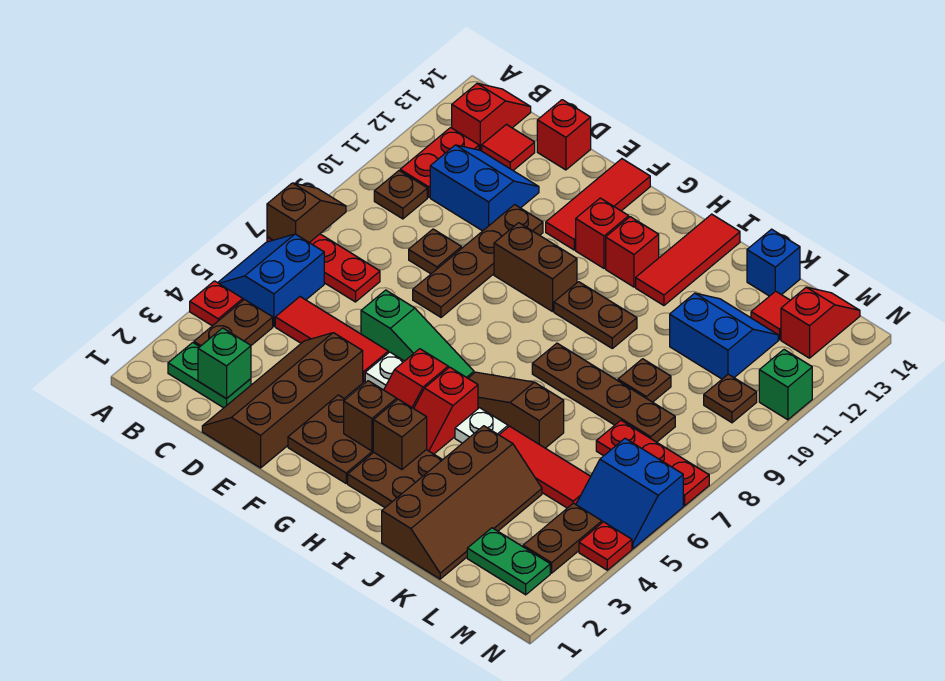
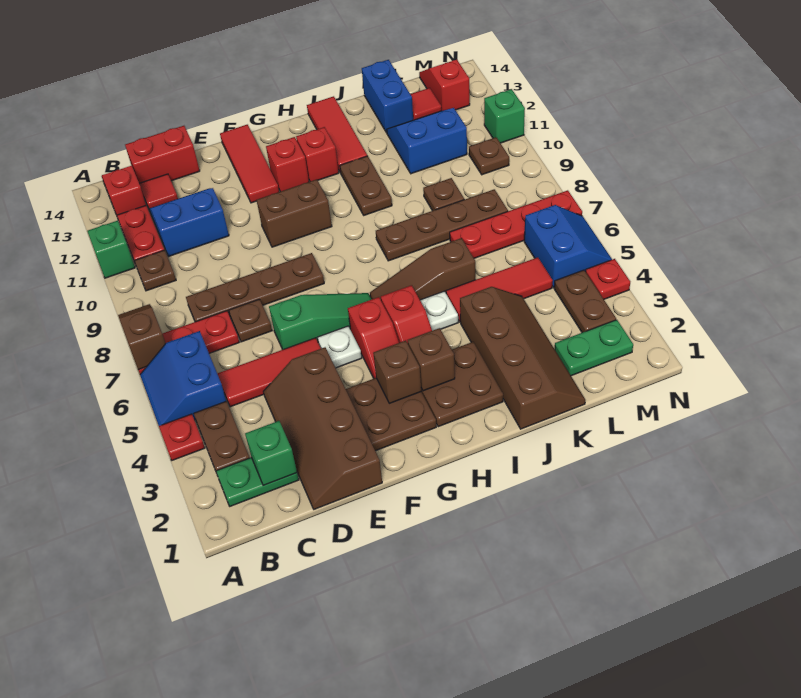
none -> green brick A11 level 1
brown plate D9 level 1 -> brown plate D7 level 1
red brick D14 level 1 -> red brick C14:D14 level 1
brown plate E8:E11 level 1 -> brown plate C8:F8 level 1
brown plate H10:I10 level 1 -> brown plate I10:I11 level 1
blue brick K14 level 1 -> blue brick K13:K14 level 1
red plate L7:N7 level 1 -> red plate K7:N7 level 1
blue slope M5:N6 level 1 top 6 -> blue slope M5:N6 level 1 top M

